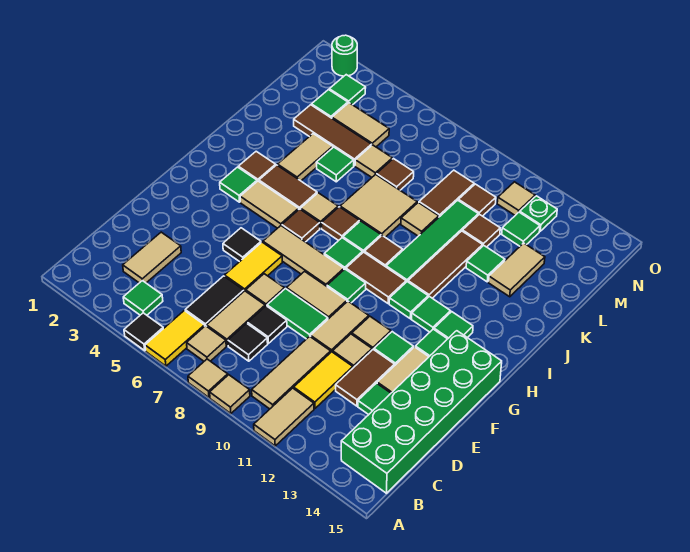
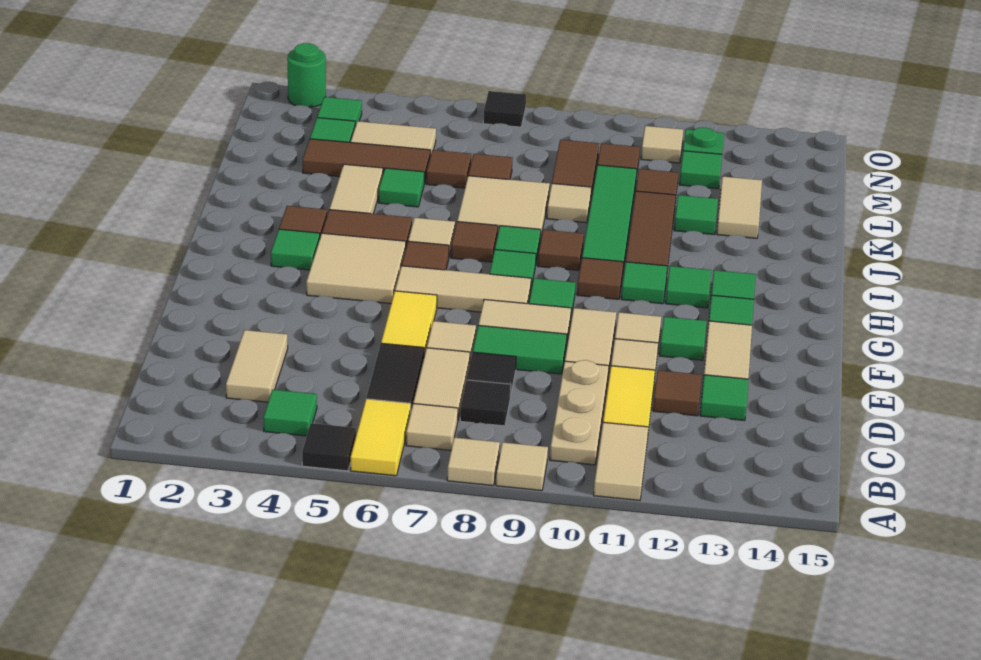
tan tile B10:D10 level 1 -> tan plate B10:D10 level 1
green brick B14:G15 level 1 -> none
brown tile D12:E12 level 1 -> brown tile D12 level 1
black tile F5 level 1 -> black tile O7 level 1
tan tile H4:H5 level 1 -> tan tile G4:H5 level 1
brown tile H9:H10 level 1 -> brown tile H10 level 1
tan tile L6 level 1 -> brown tile L6 level 1

